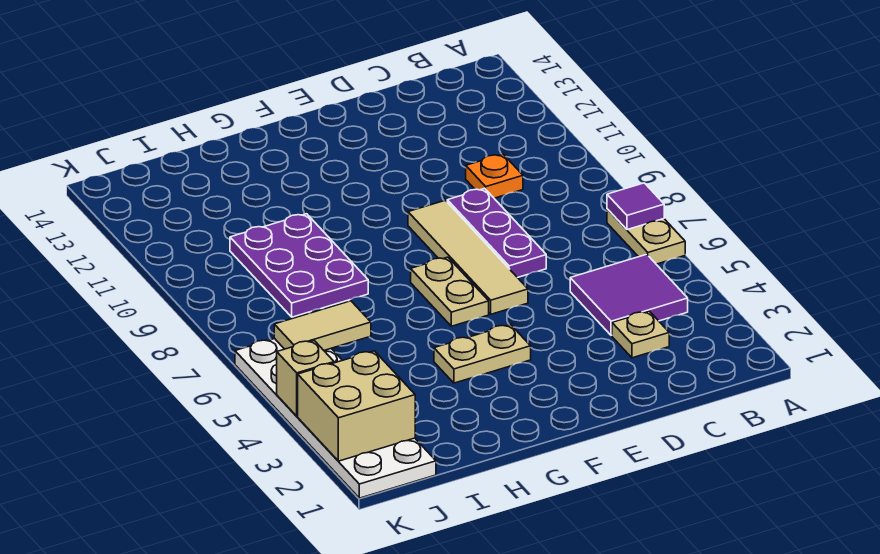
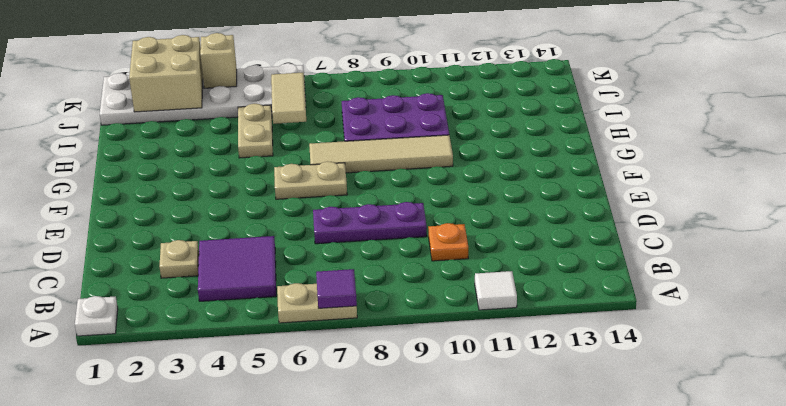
none -> white plate A1 level 1
none -> white tile A11 level 1
tan tile E6:E9 level 1 -> tan tile G7:G10 level 1
tan plate F4:G4 level 1 -> tan plate H5:I5 level 1

